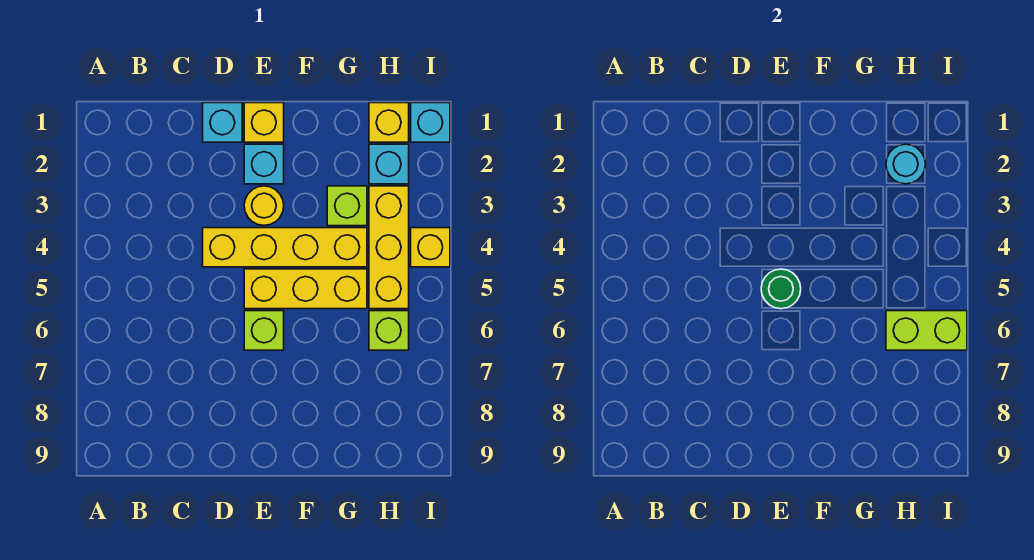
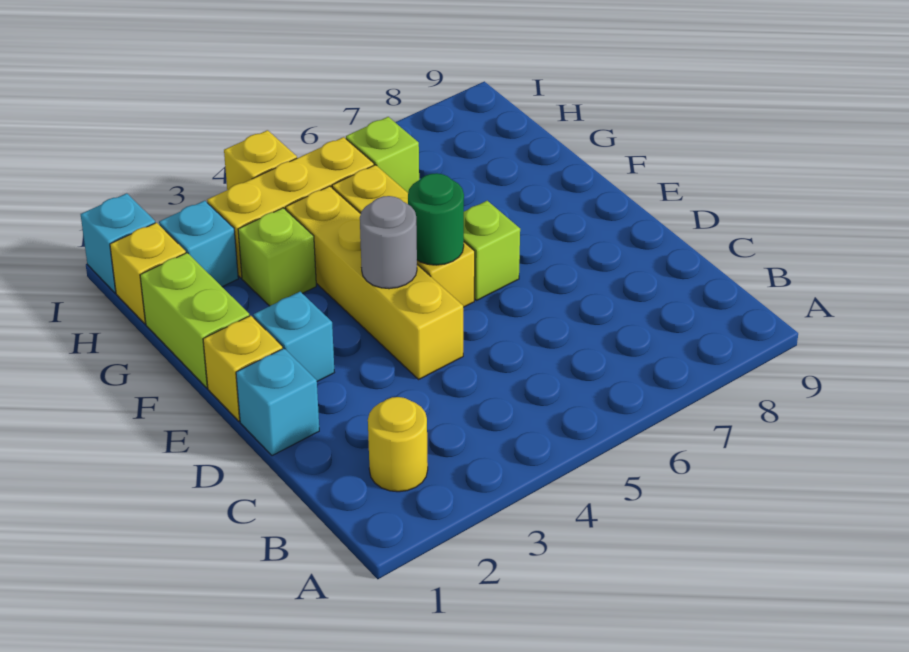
yellow round brick E3 level 1 -> yellow round brick B2 level 1
none -> grey round brick E4 level 2
cyan round brick H2 level 2 -> none
lime brick H6:I6 level 2 -> lime brick F1:G1 level 1

